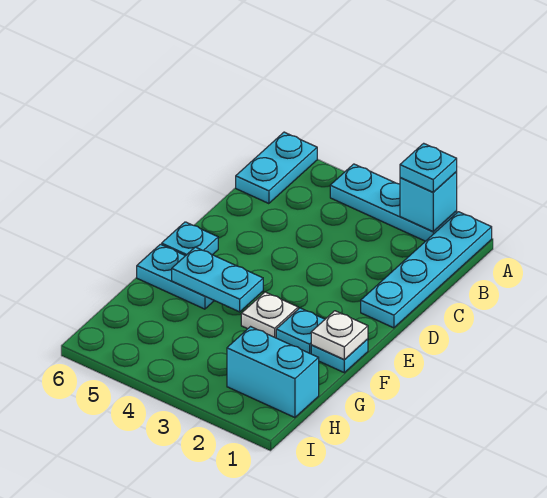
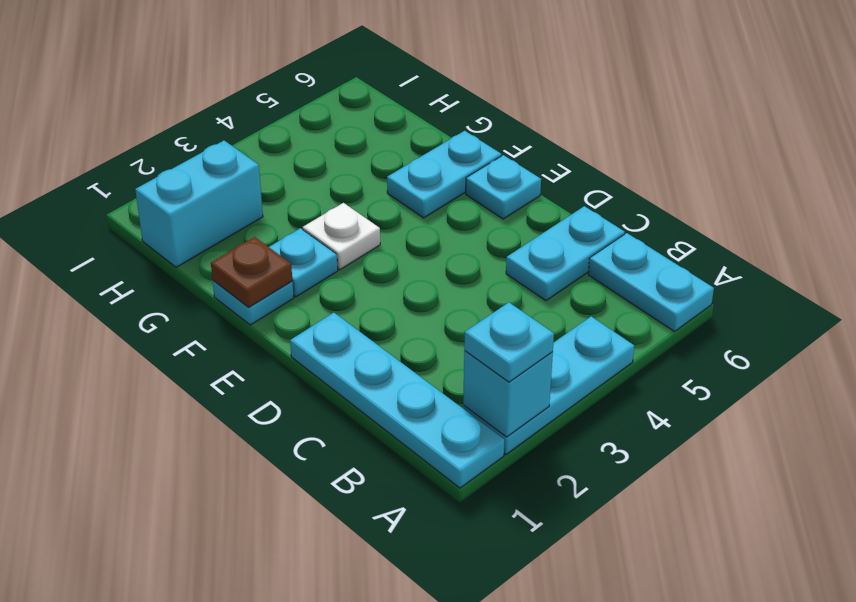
white plate F1 level 2 -> brown plate F1 level 2
cyan plate F4:F5 level 2 -> cyan plate C5:C6 level 1

